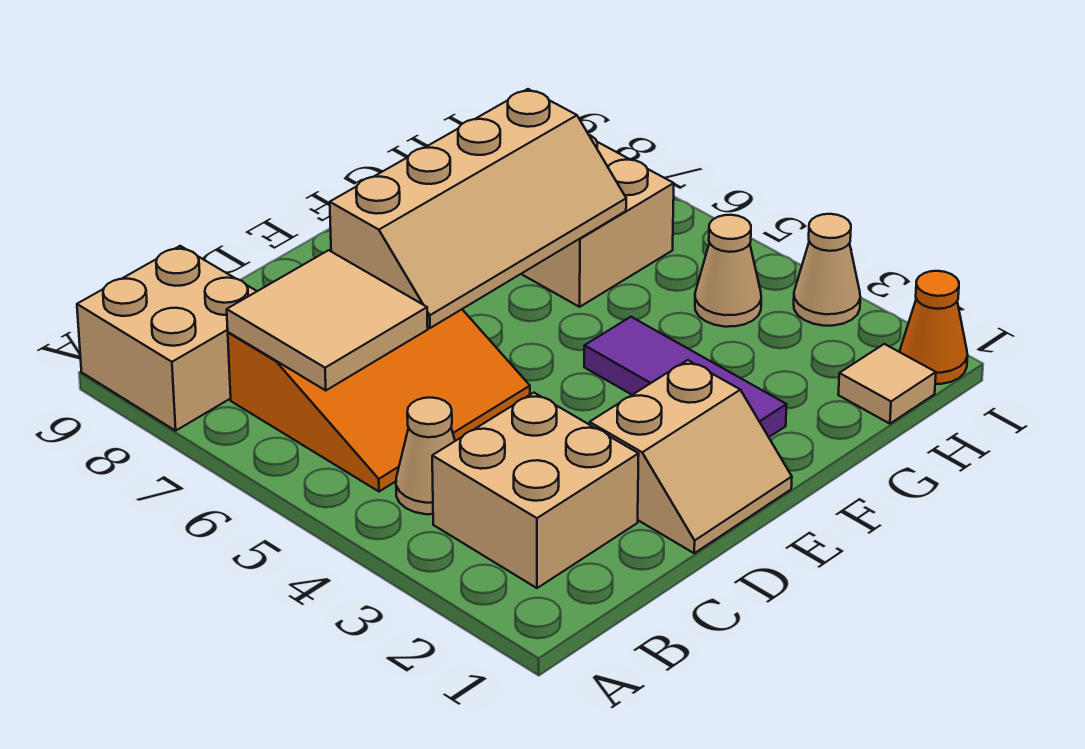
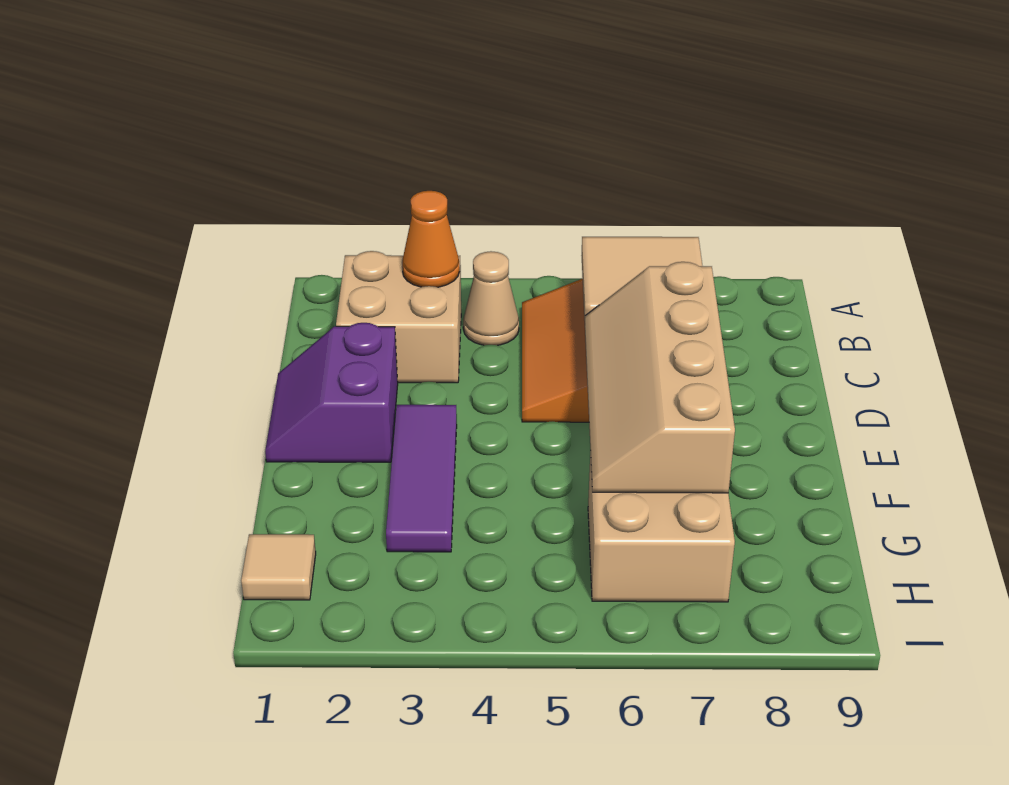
tan brick A8:B9 level 1 -> none
tan slope D1:E2 level 1 top 2 -> purple slope D1:E2 level 1 top 2
purple tile F2:F4 level 1 -> purple tile E3:G3 level 1
tan cone H4 level 1 -> none
orange cone I1 level 1 -> orange cone B3 level 2
tan cone I3 level 1 -> none

